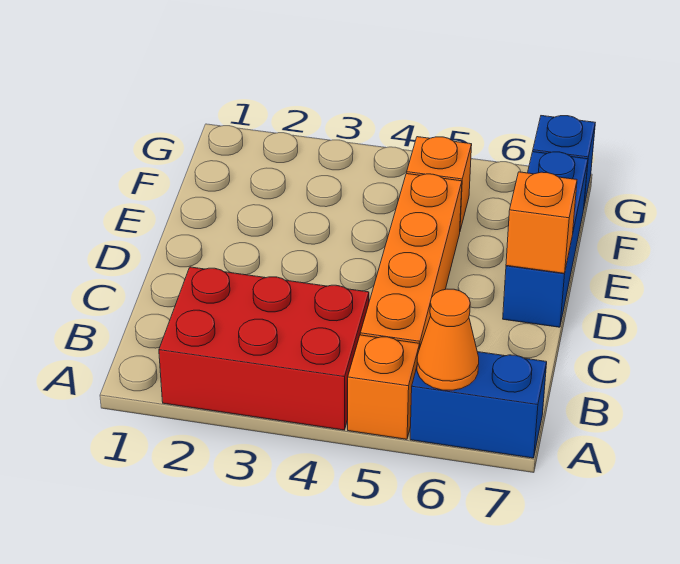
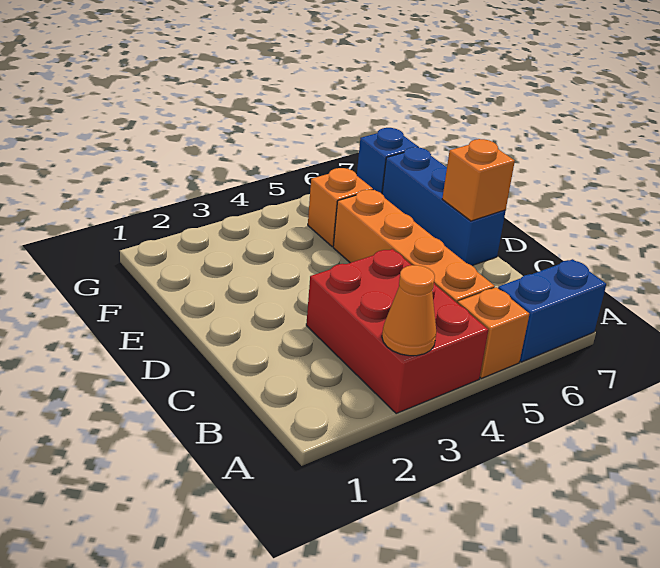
red brick A2:B4 level 1 -> red brick A3:C4 level 1
orange cone A6 level 2 -> orange cone A3 level 2

